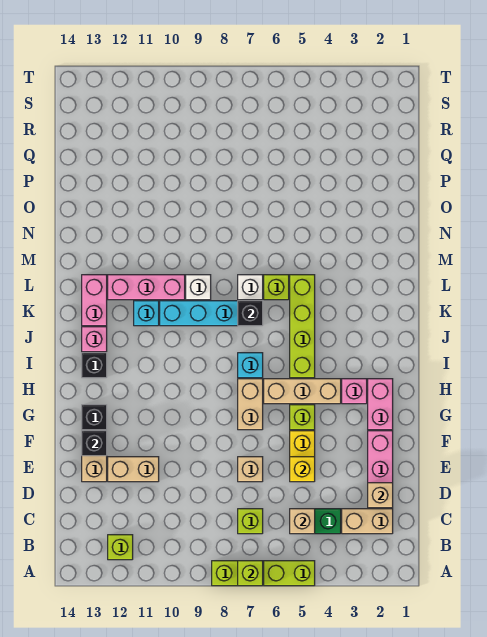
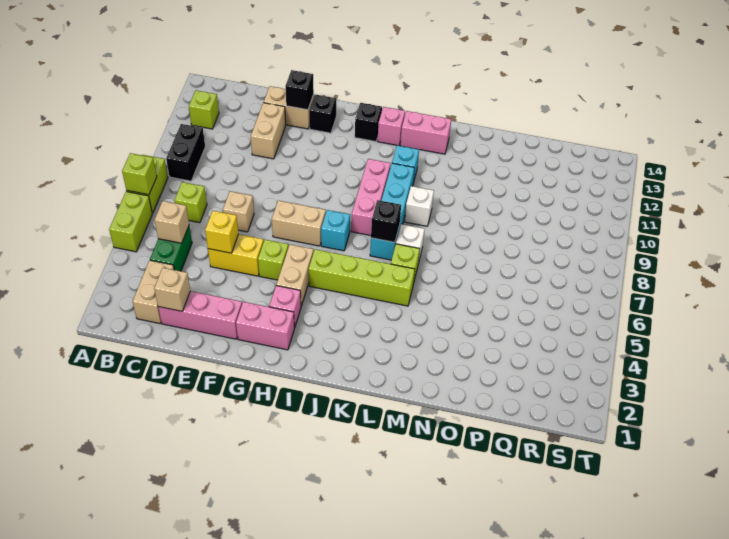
none -> black brick B9:B10 level 1
tan brick H4:H6 level 1 -> tan brick H4:H5 level 1
pink brick L10:L12 level 1 -> pink brick J8:J10 level 1

